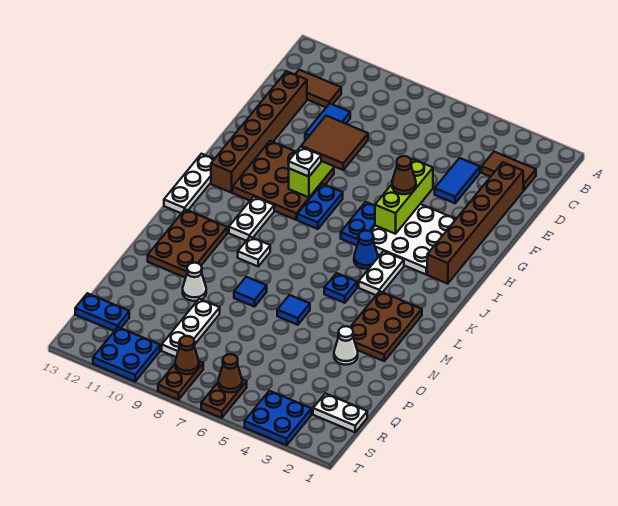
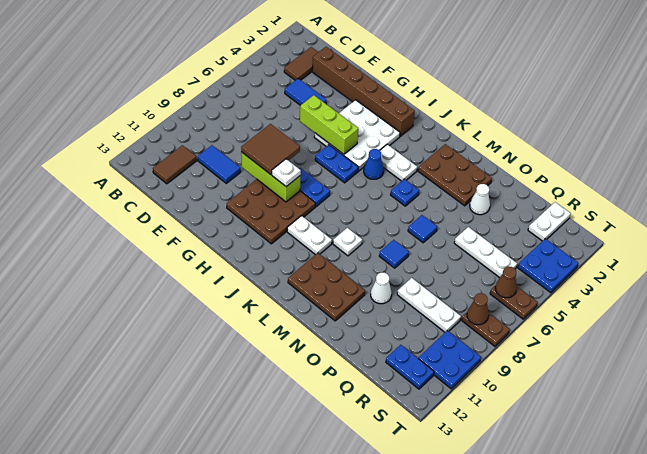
brown brick D12:I12 level 1 -> none
brown cone G5 level 3 -> none
white plate I13:K13 level 1 -> white plate P5:R5 level 1
blue plate R12:R13 level 1 -> blue plate R12:S12 level 1

